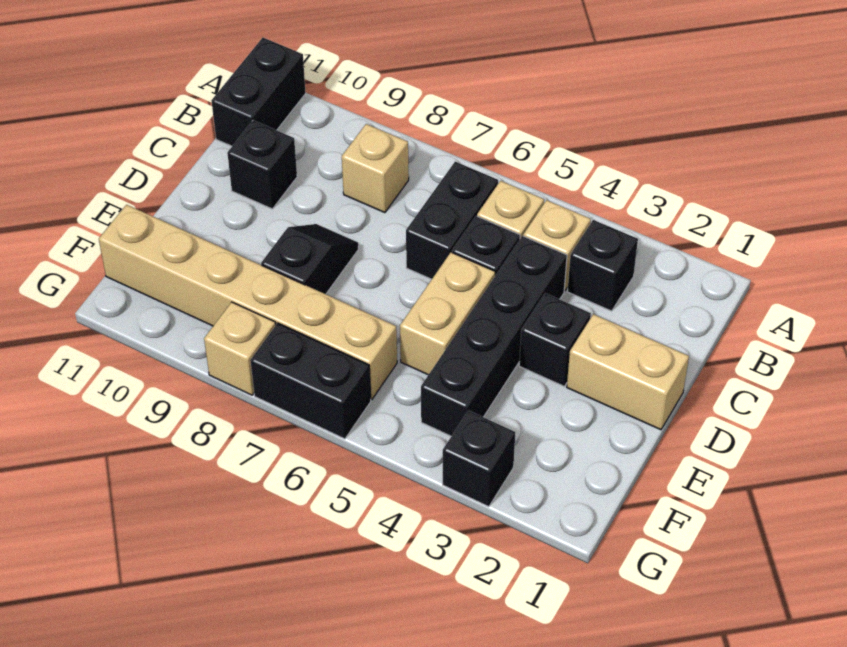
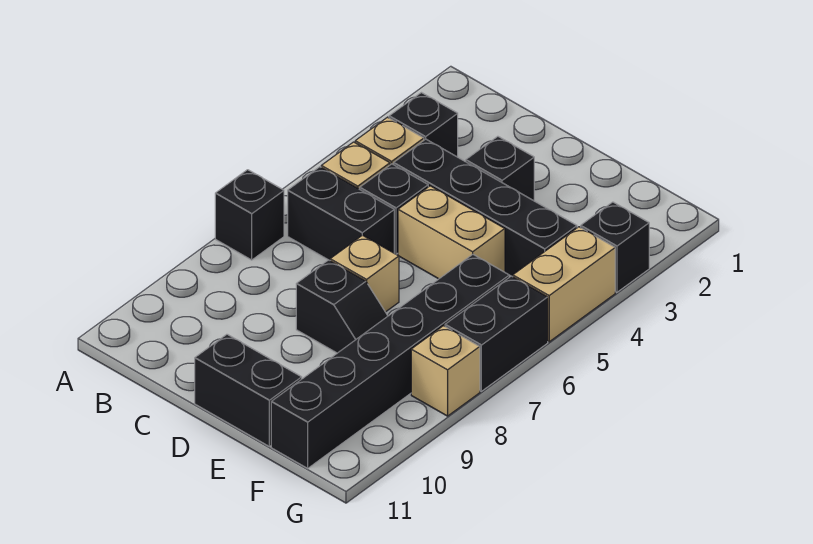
black brick A11:B11 level 1 -> black brick D11:E11 level 1
tan brick B8 level 1 -> tan brick D7 level 1
black brick C10 level 1 -> black brick A7 level 1
tan brick D1:D2 level 1 -> tan brick G4:G5 level 1
black slope D8:E8 level 1 top E -> black slope D8:E8 level 1 top D
tan brick F6:F11 level 1 -> black brick F6:F11 level 1

